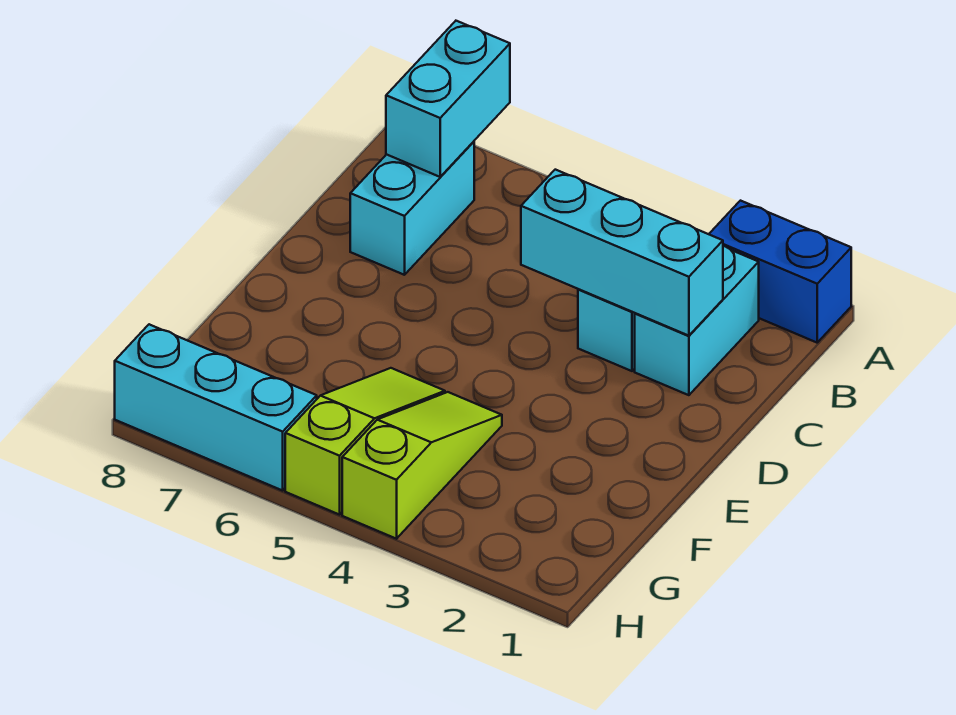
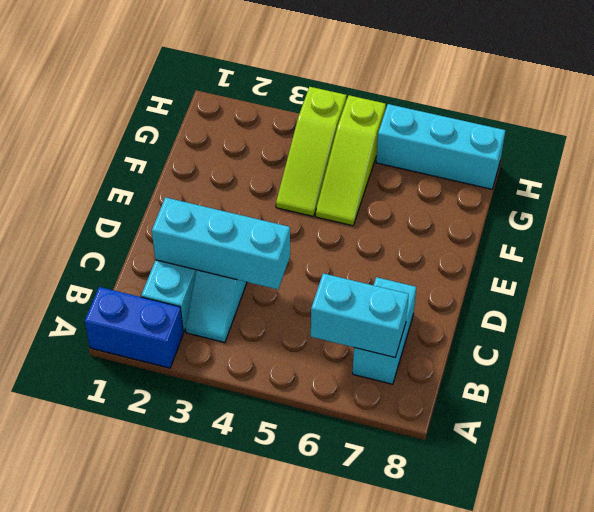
cyan brick A7:B7 level 2 -> cyan brick B6:B7 level 2

